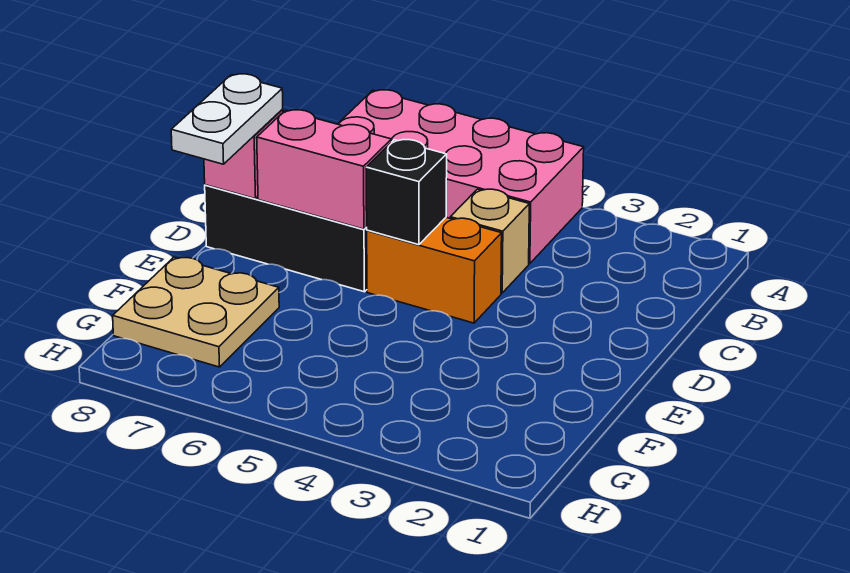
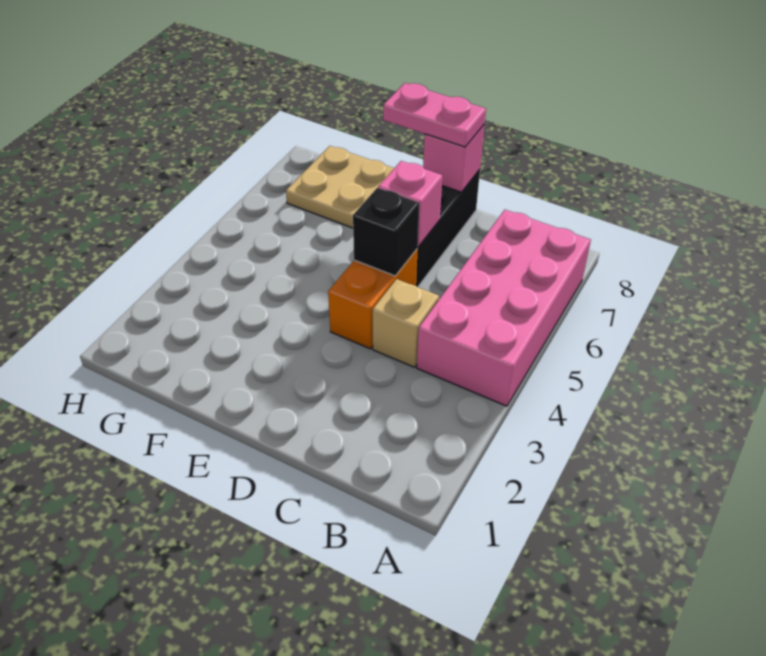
pink brick D6:D7 level 2 -> pink brick D6 level 2
white plate D8:E8 level 3 -> pink plate D8:E8 level 3

